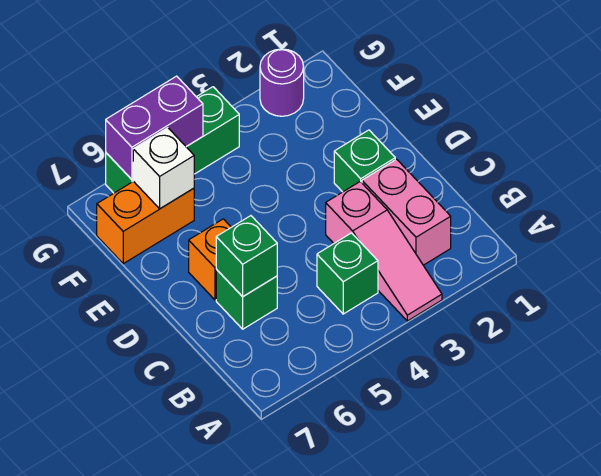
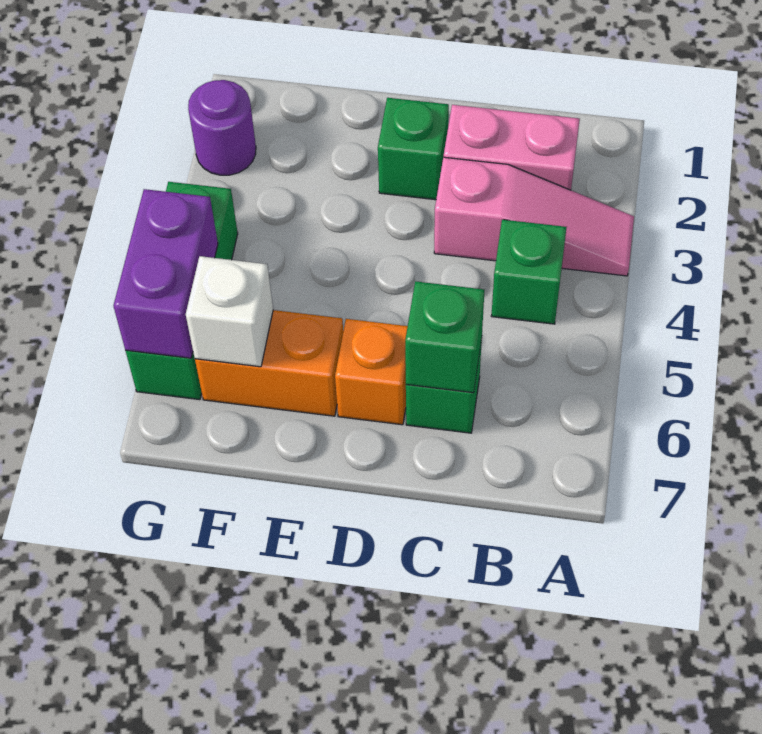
orange brick F6:F7 level 1 -> orange brick E6:F6 level 1

